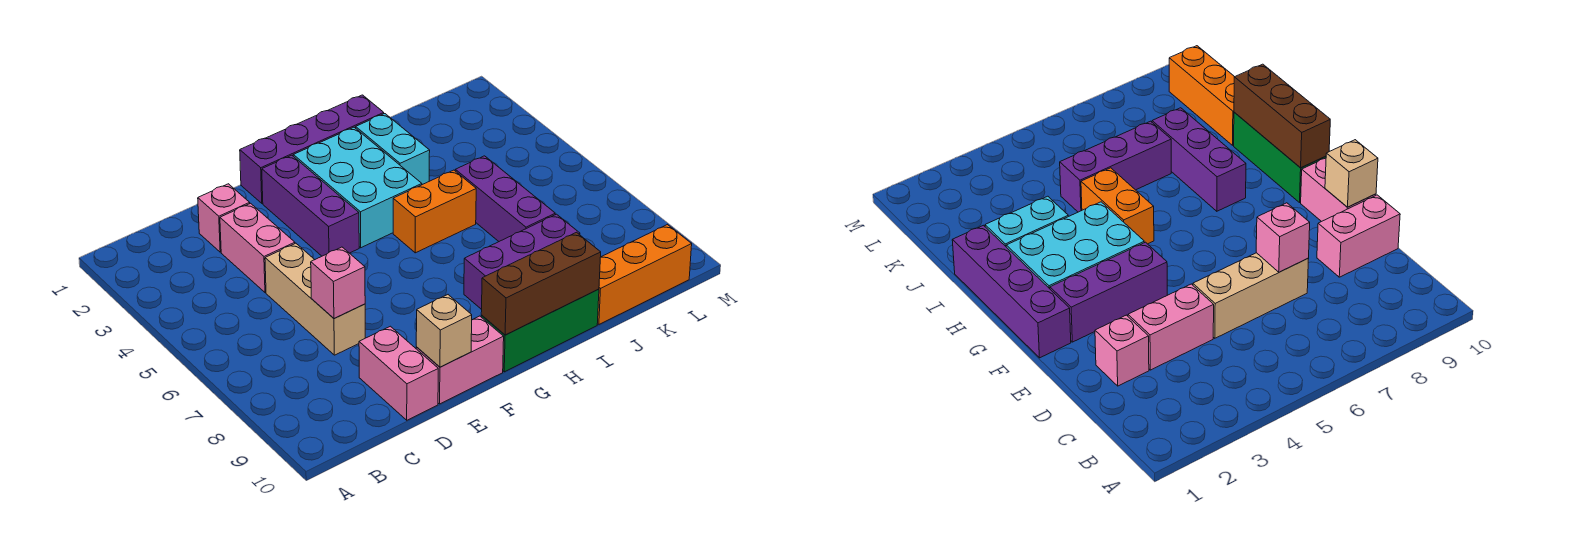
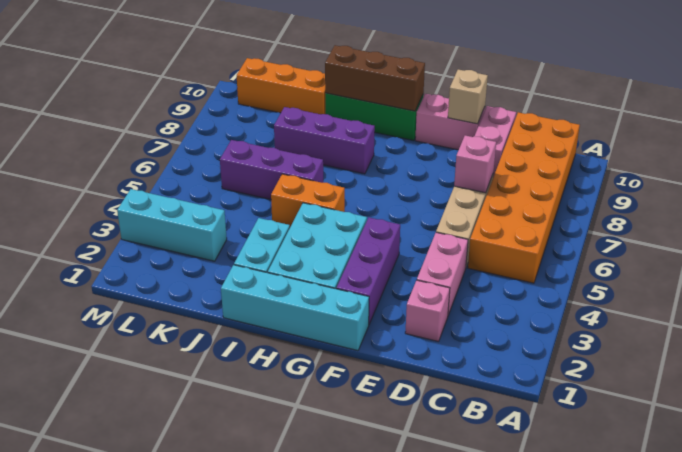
none -> orange brick B5:C10 level 1
purple brick F1:I1 level 1 -> cyan brick F1:I1 level 1
purple brick J5:J7 level 1 -> purple brick I6:K6 level 1
none -> cyan brick K3:M3 level 1

